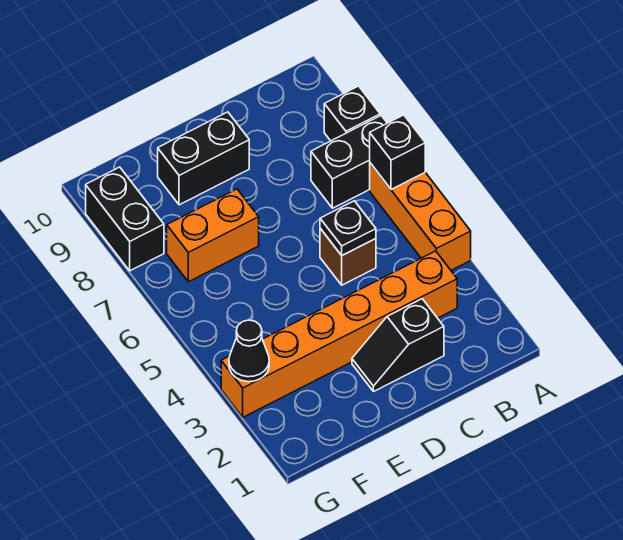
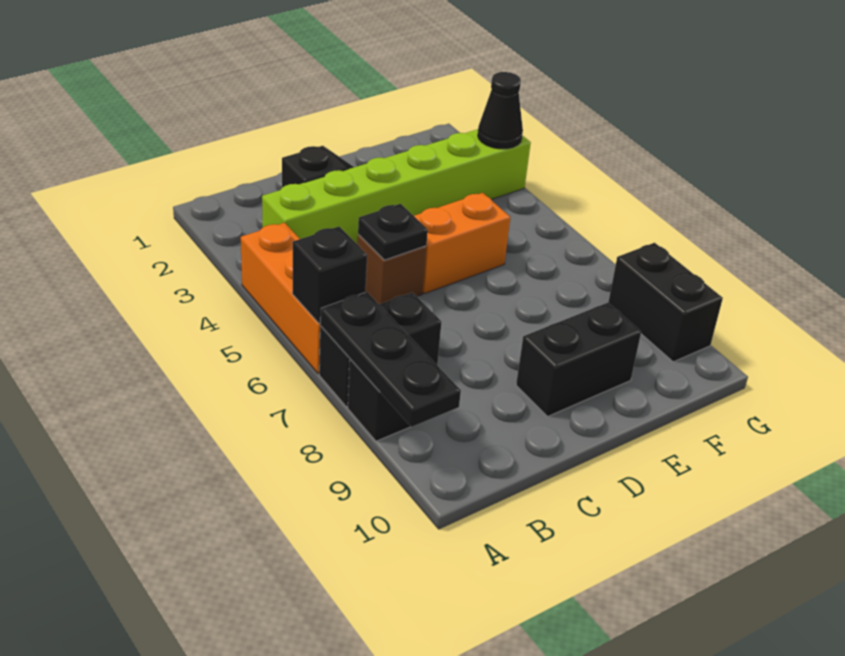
none -> black plate A7:A9 level 2
orange brick B3:G3 level 1 -> lime brick B3:G3 level 1
orange brick E7:F7 level 1 -> orange brick D5:E5 level 1

